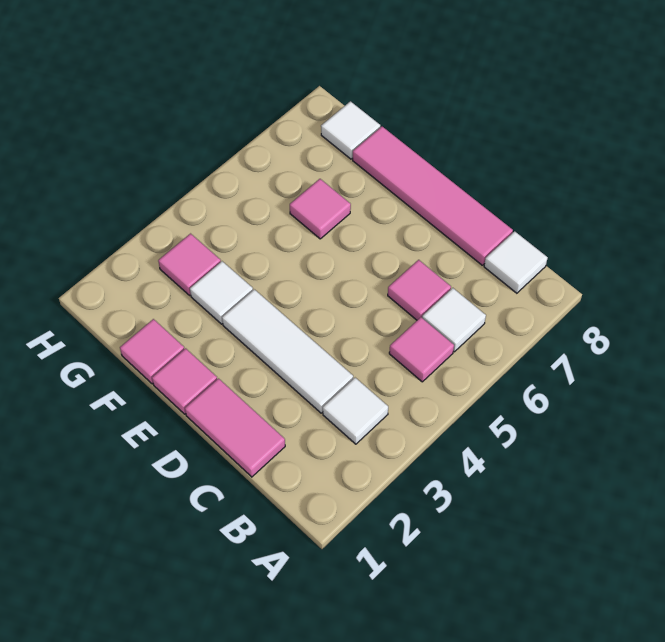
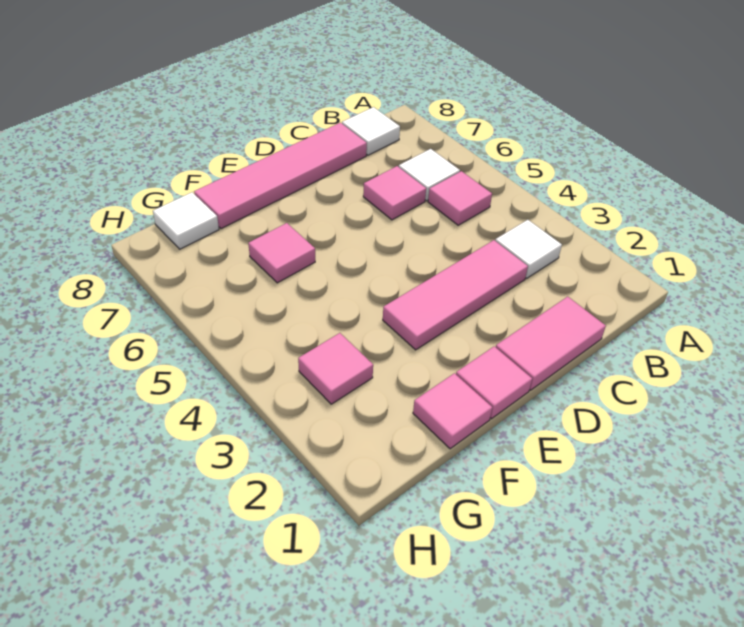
white tile C3:E3 level 1 -> pink tile C3:E3 level 1
white tile F3 level 1 -> none

